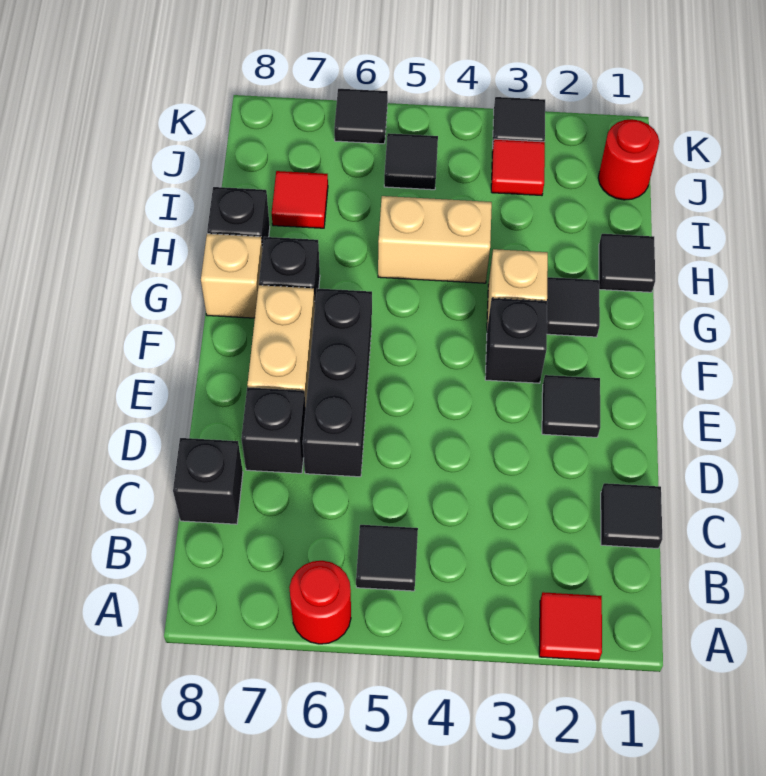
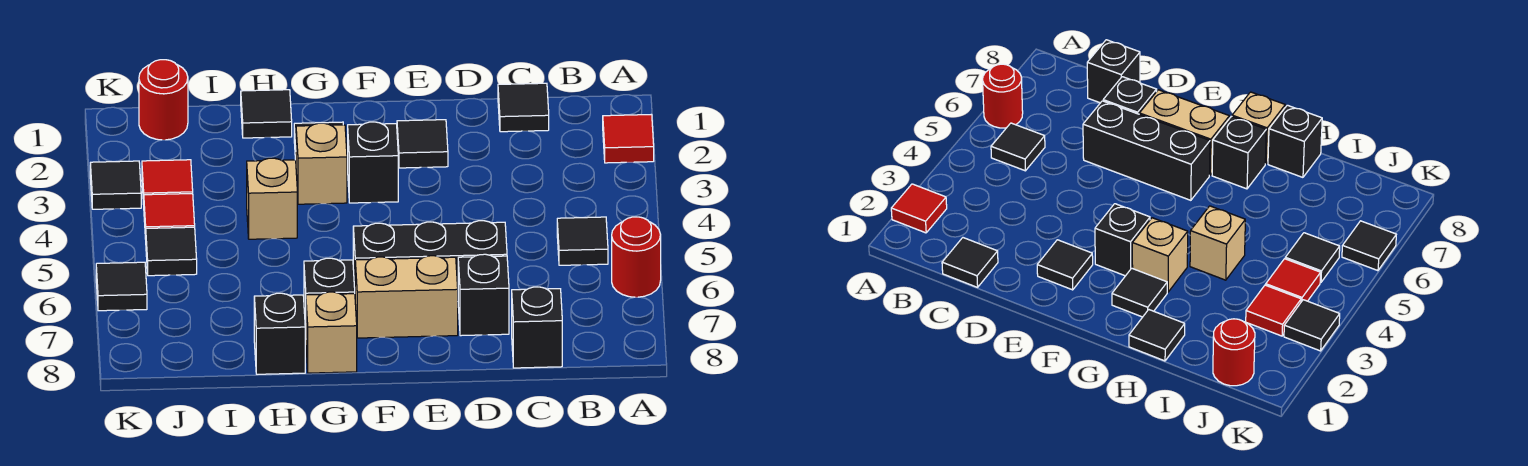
tan brick H4:H5 level 1 -> tan brick H4 level 1
red tile I7 level 1 -> red tile J4 level 1

